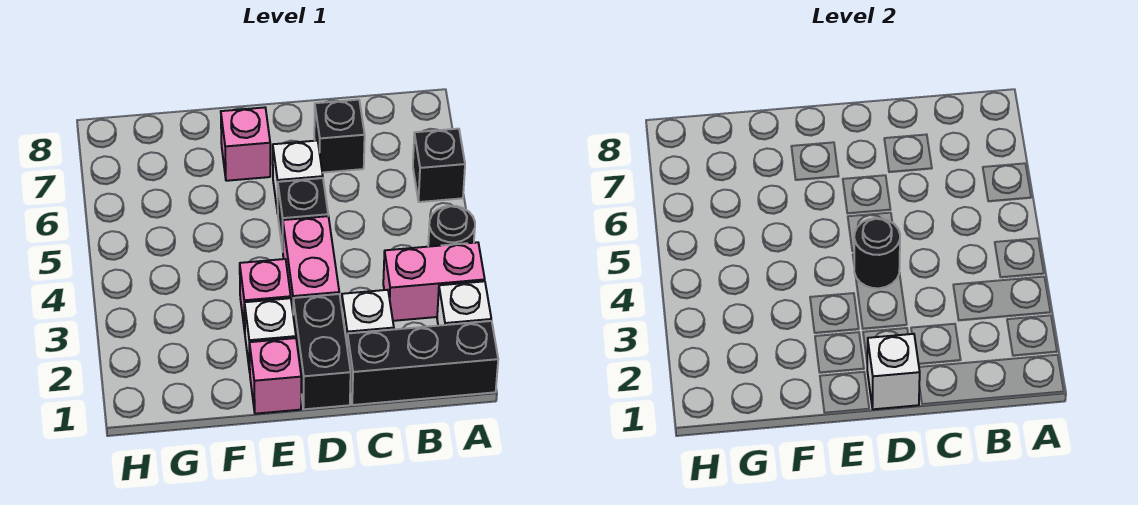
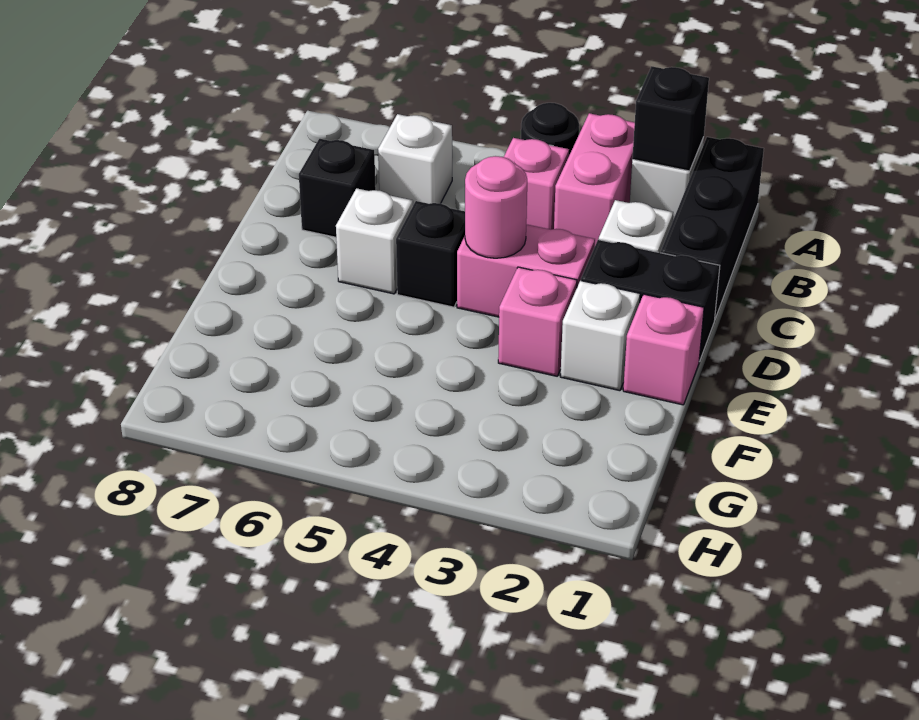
black brick A6 level 1 -> black brick A2 level 2
white brick D1 level 2 -> white brick B6 level 1
black round brick D4 level 2 -> pink round brick D4 level 2
pink brick E7 level 1 -> pink brick B4 level 1

